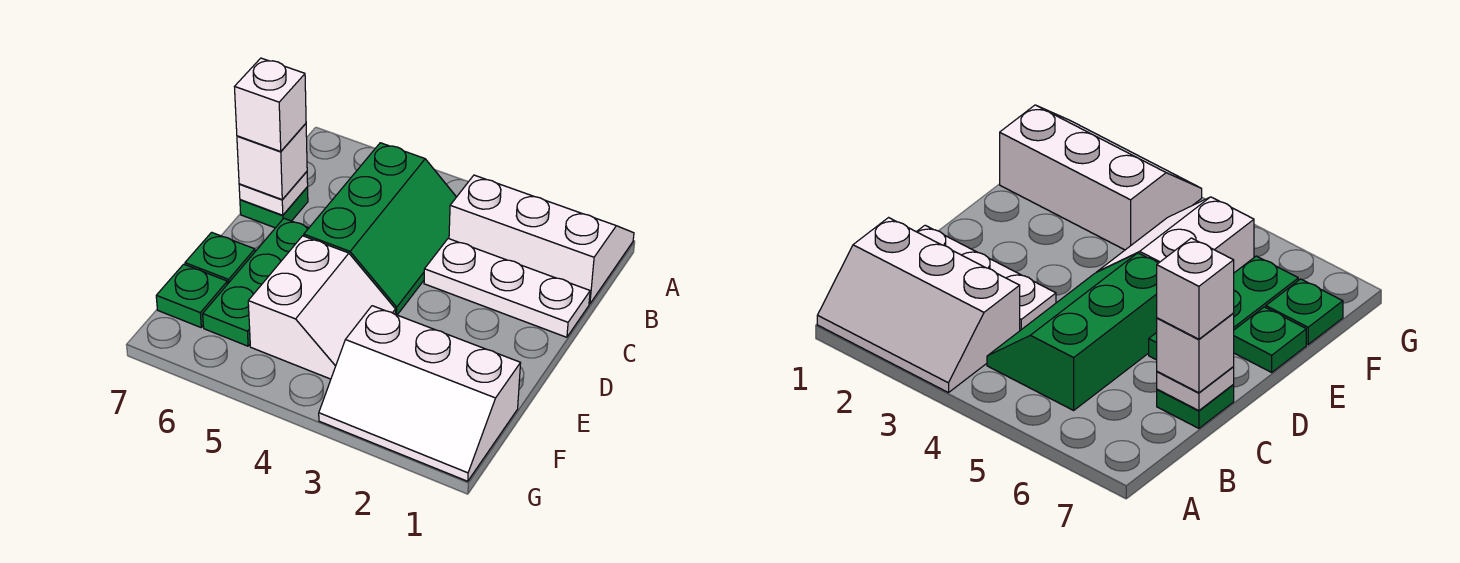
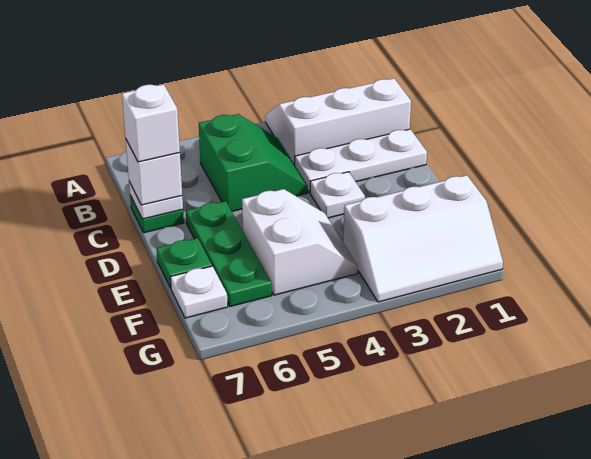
green slope B4:D5 level 1 top 5 -> green slope B4:C5 level 1 top 5
none -> white plate D3 level 1
green plate F7 level 1 -> white plate F7 level 1

